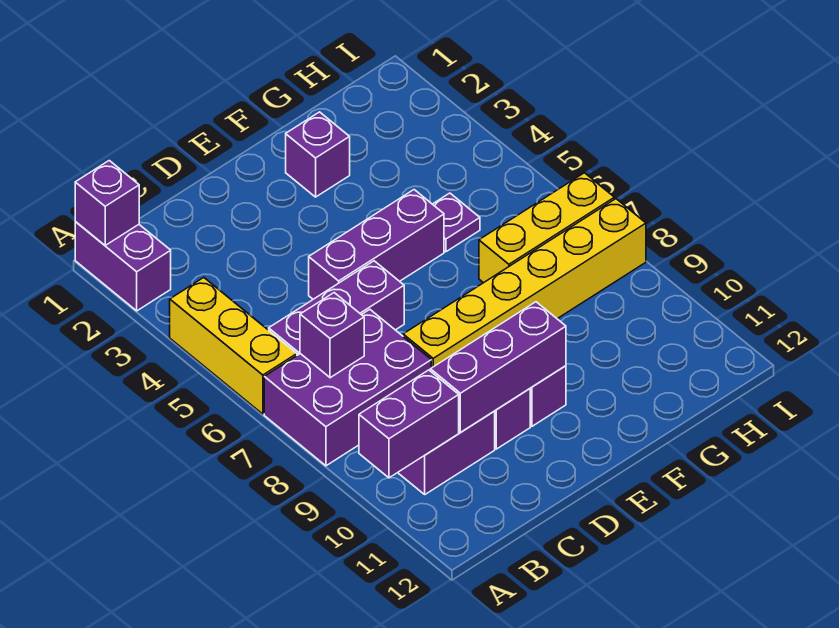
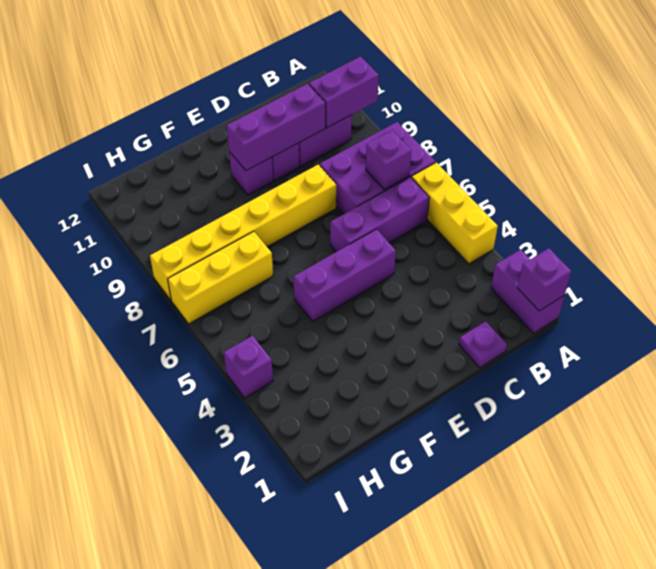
purple brick F2 level 1 -> purple brick I4 level 1
purple plate G5 level 1 -> purple plate C1 level 1

